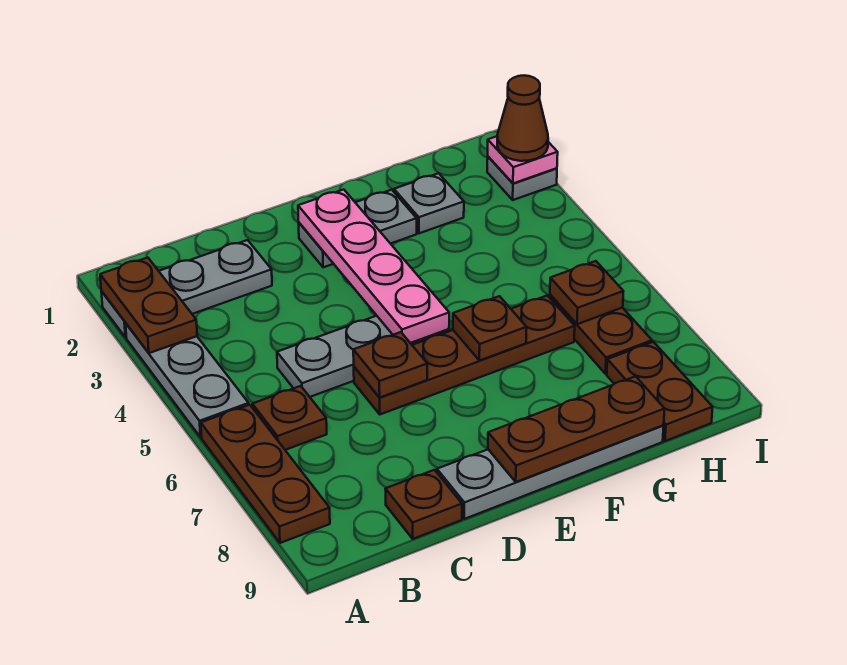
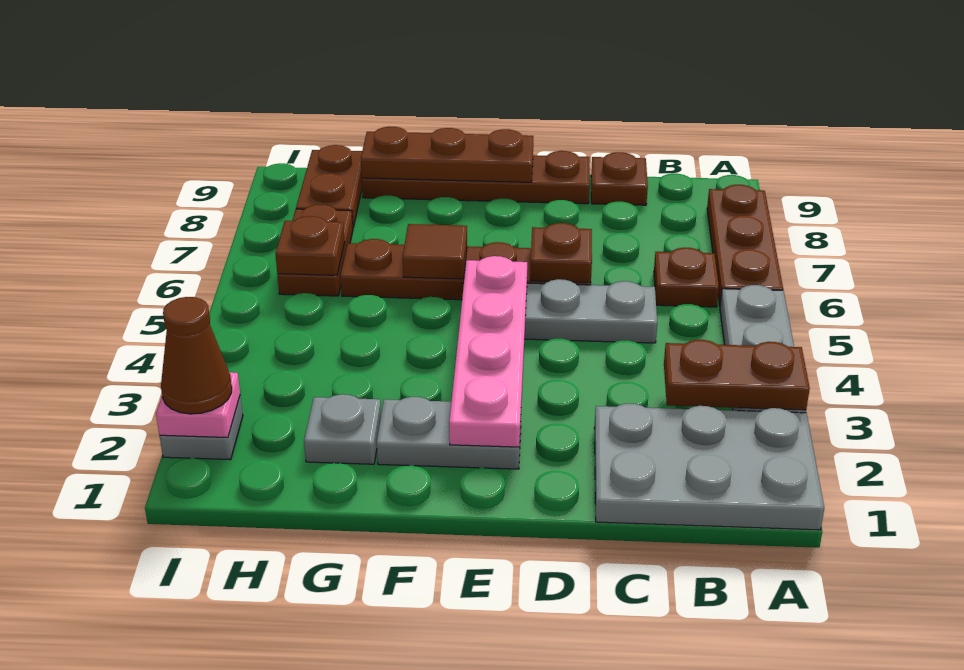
grey plate A2:C2 level 1 -> grey plate A1:C2 level 1
brown plate A2:A3 level 2 -> brown plate A3:B3 level 2
grey plate D9:G9 level 1 -> brown plate D9:G9 level 1
brown plate F6 level 2 -> brown tile F6 level 2

